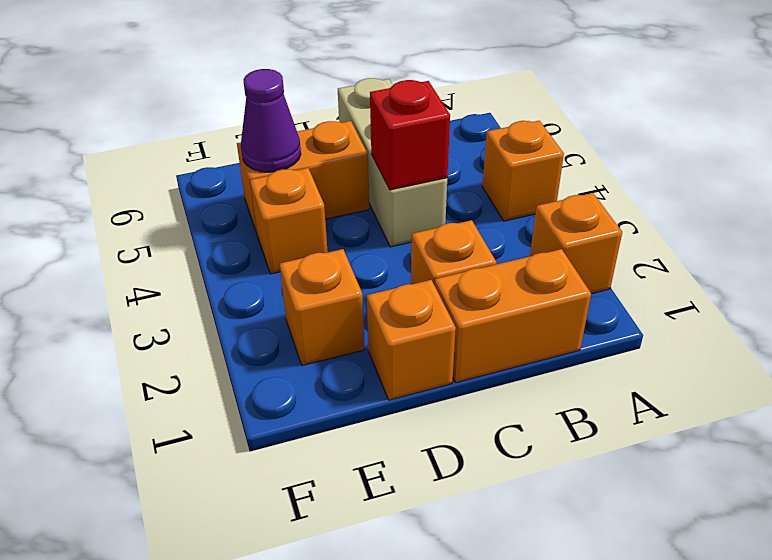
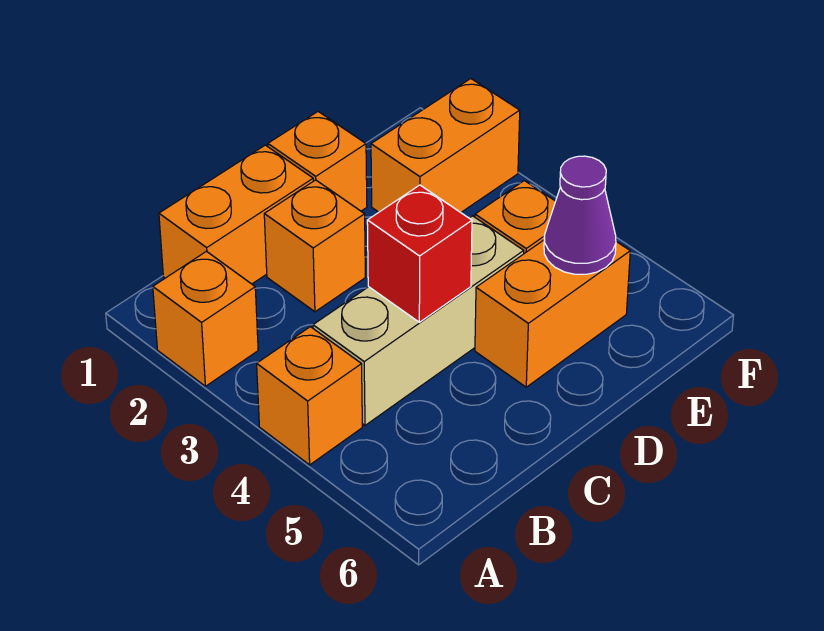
tan brick C4:C6 level 1 -> tan brick B4:D4 level 1
orange brick E2 level 1 -> orange brick E2:F2 level 1

